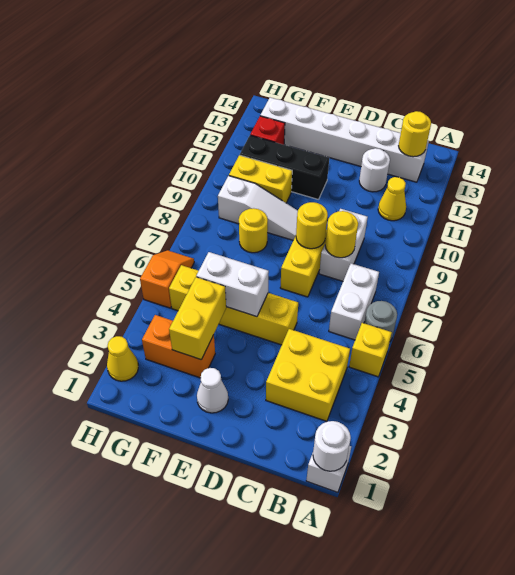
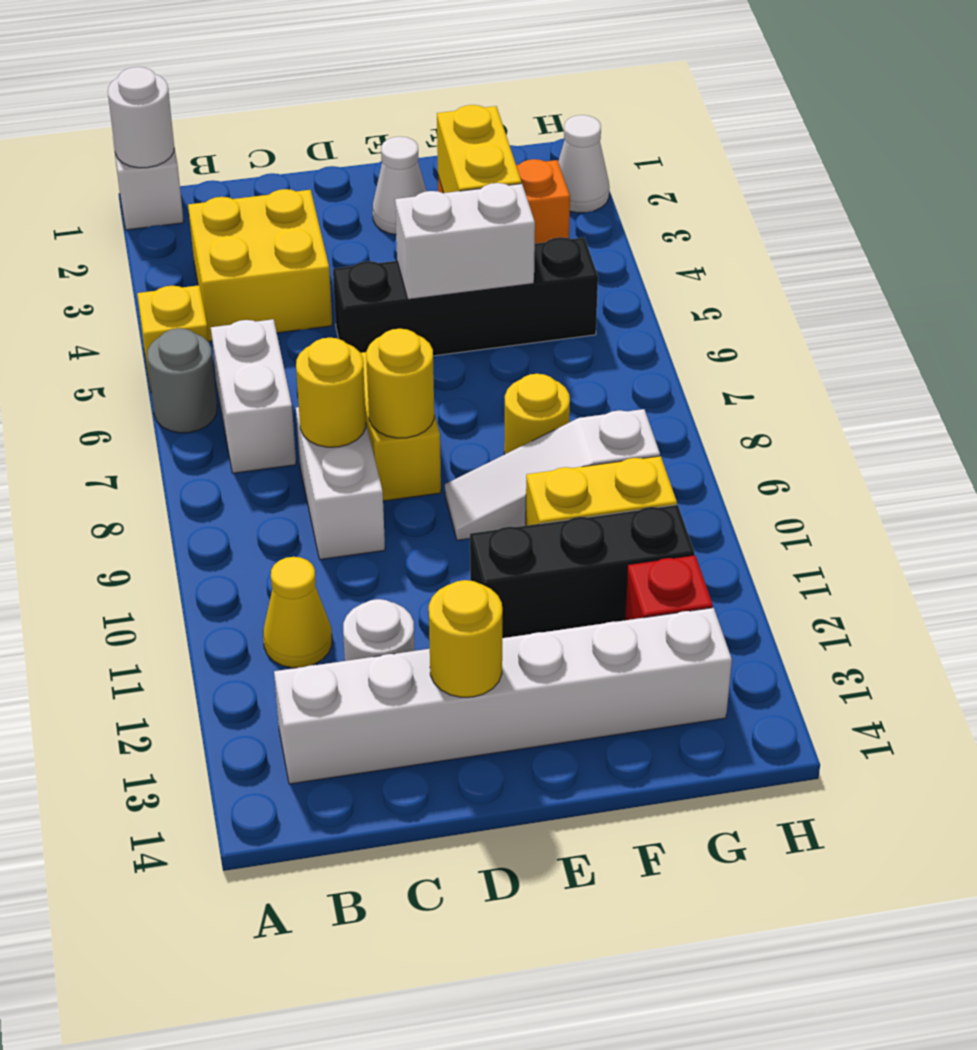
yellow round brick B13 level 2 -> yellow round brick D13 level 2
yellow brick D5:G5 level 1 -> black brick D5:G5 level 1
yellow cone H2 level 1 -> white cone H2 level 1
orange slope H5:H6 level 1 top 5 -> none

